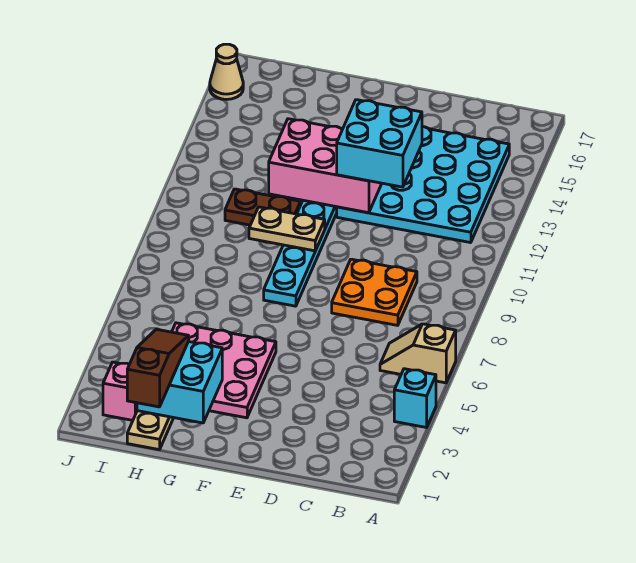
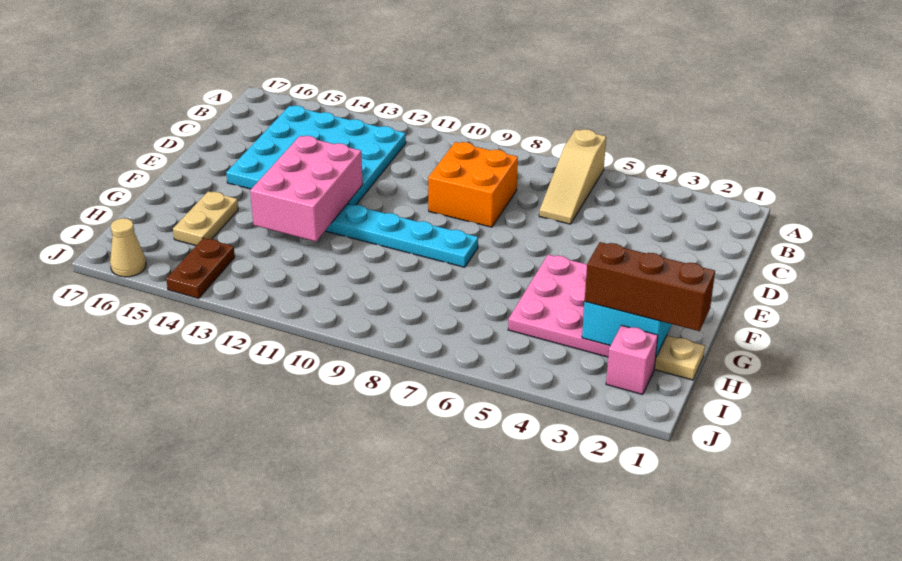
cyan brick A4 level 1 -> none
tan slope A6:B6 level 1 top A -> tan slope A6:C6 level 1 top A
orange plate C8:D9 level 1 -> orange brick C8:D9 level 1
cyan brick D12:E13 level 3 -> none
tan plate F10:G10 level 2 -> tan plate G15:H15 level 1
brown plate G11:H11 level 1 -> brown plate I14:J14 level 1
brown slope H1:H3 level 3 top 1 -> brown brick H1:H3 level 3

